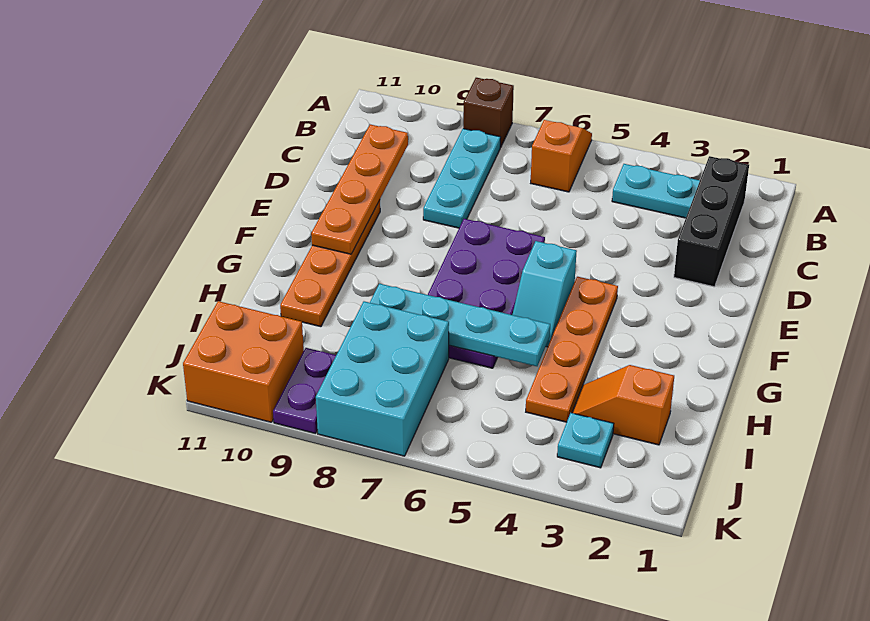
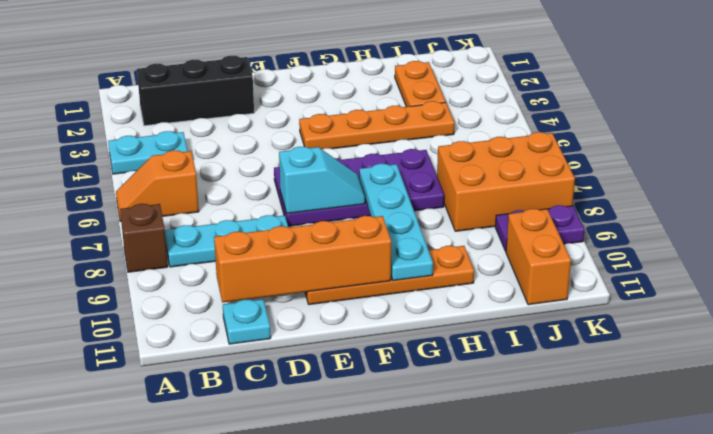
cyan plate B3:B4 level 1 -> cyan plate A4:B4 level 1
orange plate C10:F10 level 2 -> orange brick C10:F10 level 2
cyan slope F5:G5 level 1 top F -> cyan slope E7:F7 level 2 top E
cyan plate H5:H8 level 2 -> cyan plate G7:G10 level 2
orange slope I2:I3 level 1 top 2 -> orange plate I2:I3 level 1
cyan brick I7:K8 level 1 -> orange brick I7:K8 level 1
cyan plate J3 level 1 -> cyan plate C11 level 1
orange brick J10:K11 level 1 -> orange brick J10:J11 level 1

